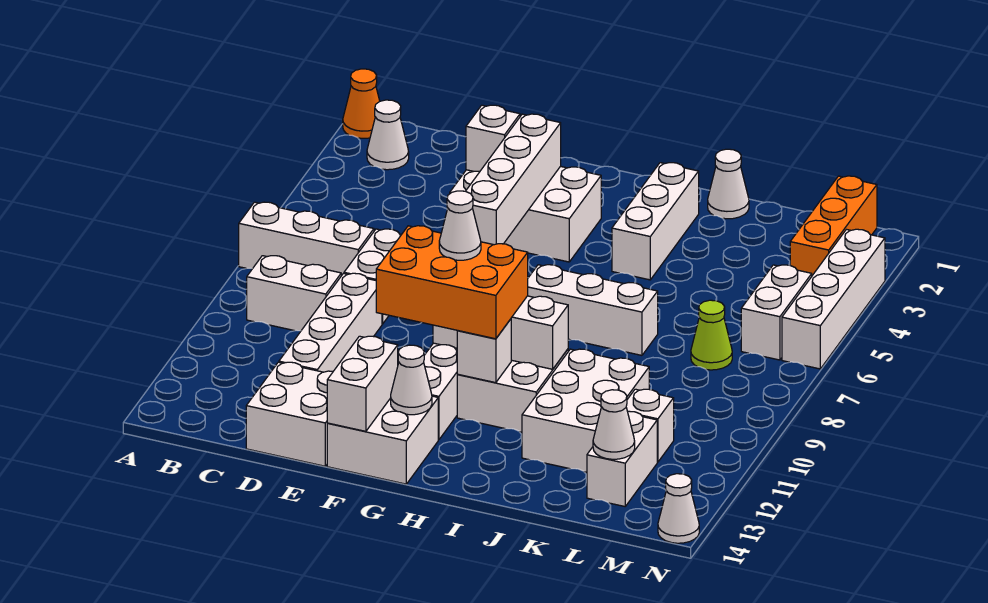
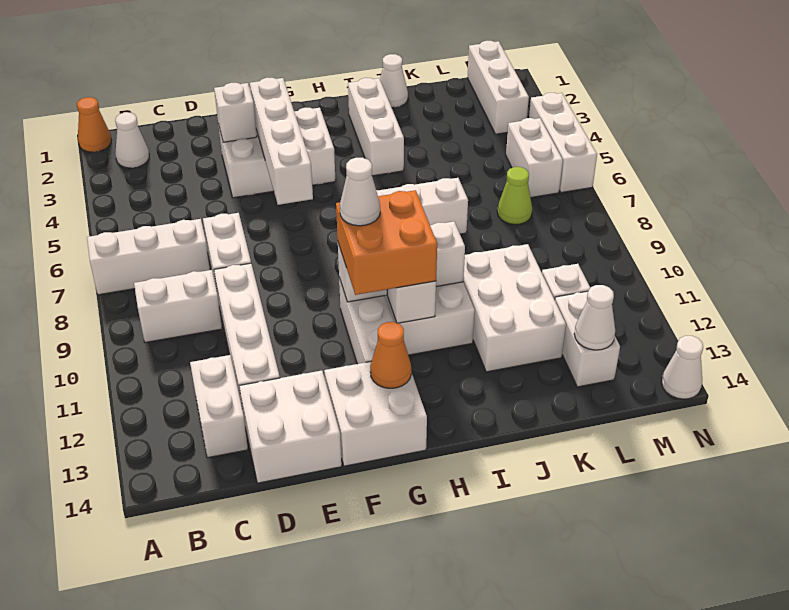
orange brick F10:H11 level 3 -> orange brick G10:H11 level 3
white brick F13:F14 level 2 -> white brick C12:C13 level 1
white cone G13 level 2 -> orange cone G13 level 2
orange brick M1:M3 level 1 -> white brick M1:M3 level 1
white brick N3:N6 level 1 -> white brick N4:N6 level 1

